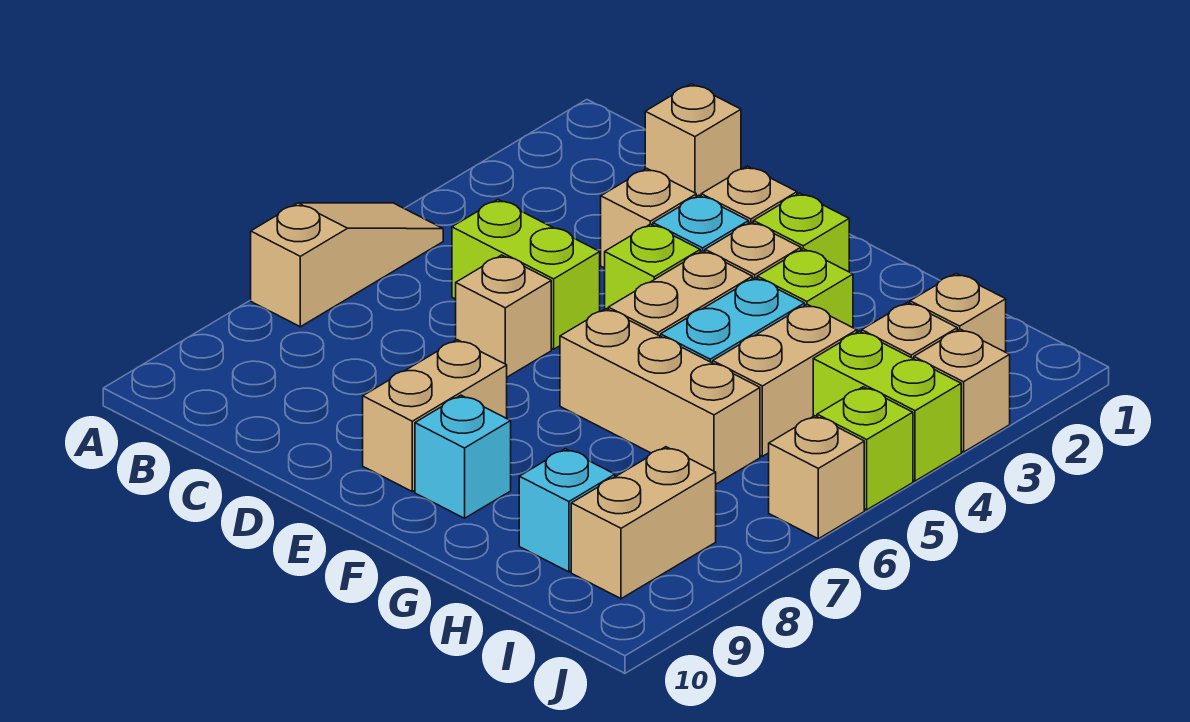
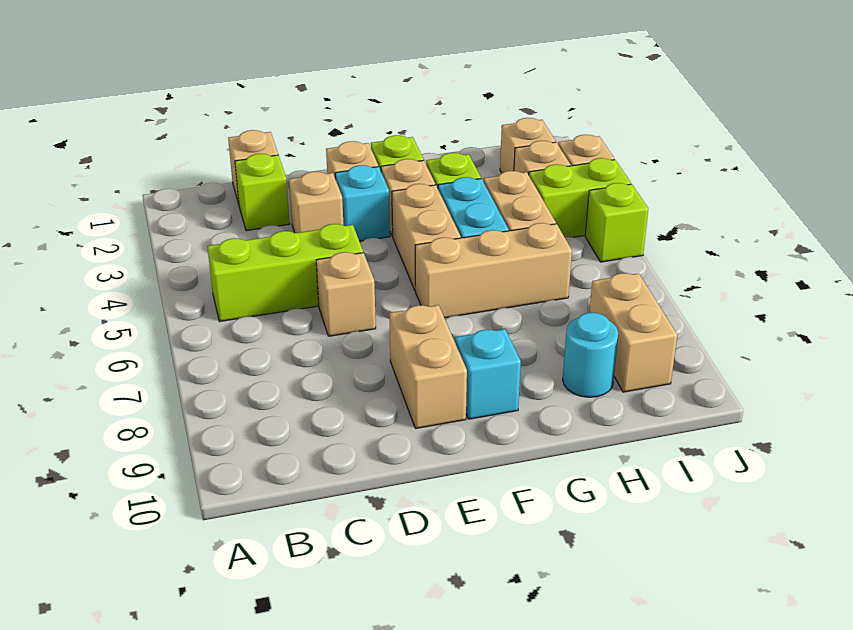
tan slope A5:A7 level 1 top 7 -> none
lime brick C5:D5 level 1 -> lime brick B5:D5 level 1
lime brick E4 level 1 -> lime brick C2 level 1
cyan brick H9 level 1 -> cyan round brick H9 level 1
tan brick J6 level 1 -> none

